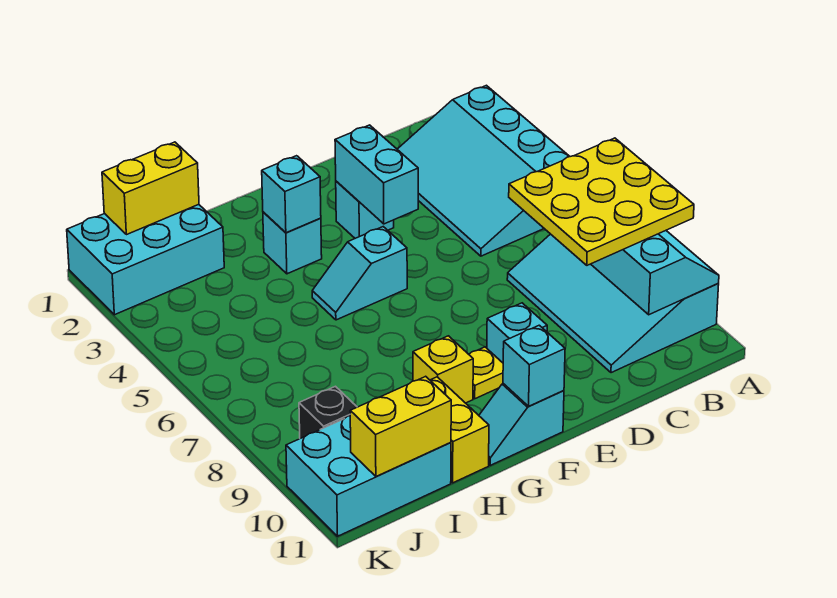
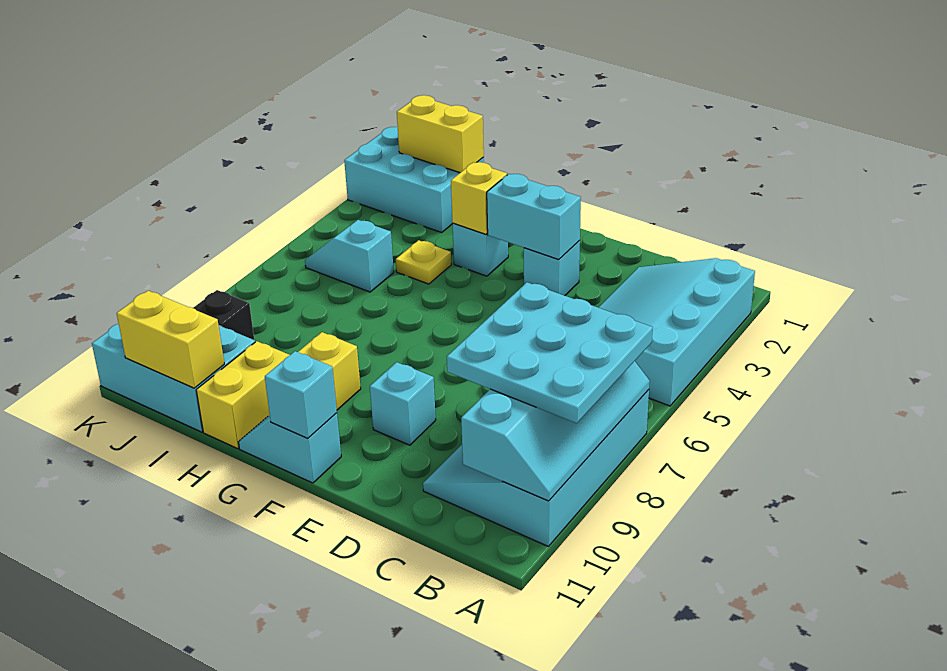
yellow plate A7:C9 level 3 -> cyan plate A7:C9 level 3
cyan brick E3:E4 level 2 -> cyan brick E3:F3 level 2
cyan slope F5:G5 level 1 top F -> cyan slope I5:J5 level 1 top I
yellow plate F9 level 1 -> yellow plate H4 level 1
cyan brick G3 level 2 -> yellow brick G3 level 2

